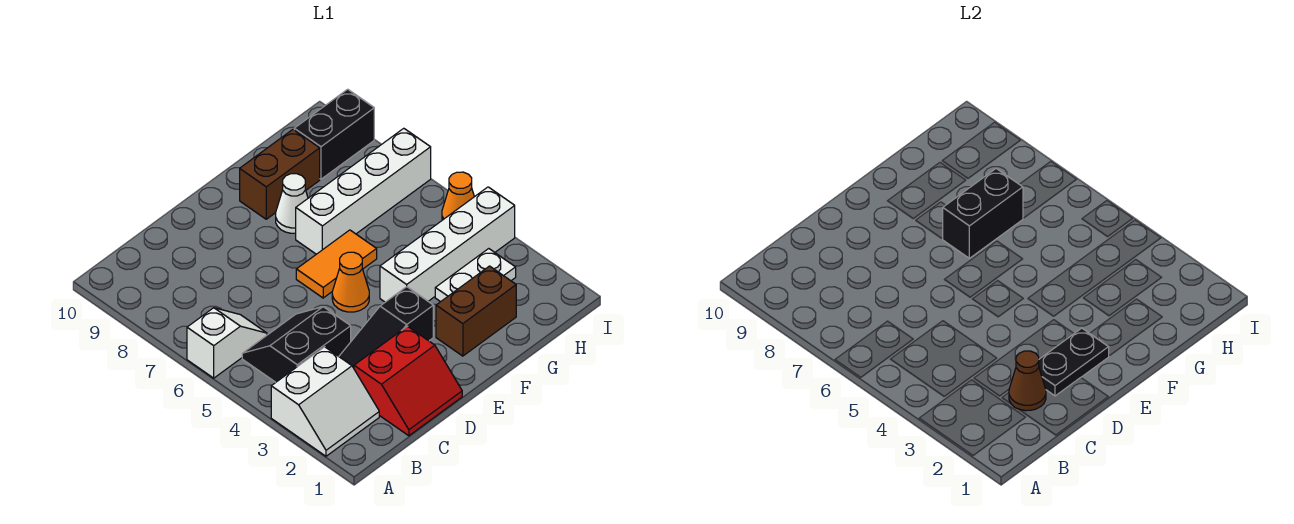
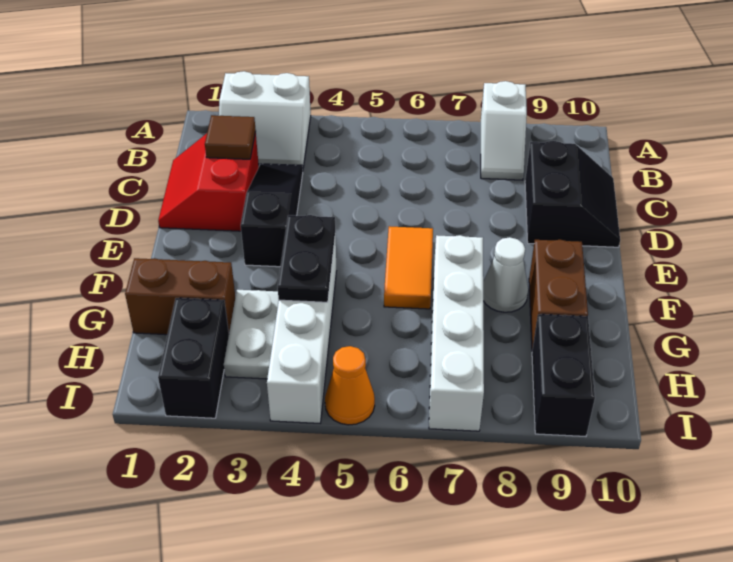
white slope A2:B3 level 1 top 3 -> white slope A2:B3 level 1 top A
white slope A6:B6 level 1 top A -> white slope A8:B8 level 1 top A
black slope B4:C5 level 1 top 4 -> black slope C9:D10 level 1 top 9
brown cone C2 level 2 -> brown tile C2 level 2
black plate D2:E2 level 2 -> black plate F4:G4 level 2
orange cone E5 level 1 -> none
brown brick F2:G2 level 1 -> brown brick G1:G2 level 1
black brick F7:G7 level 2 -> black brick H2:I2 level 1

